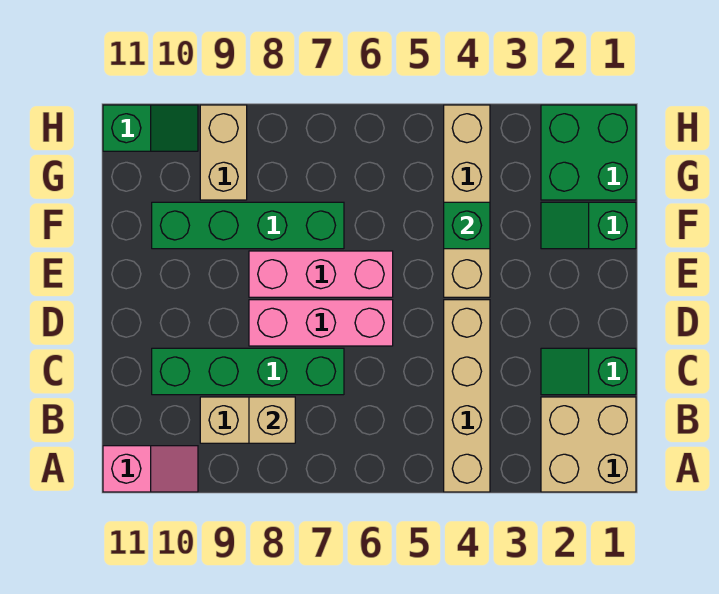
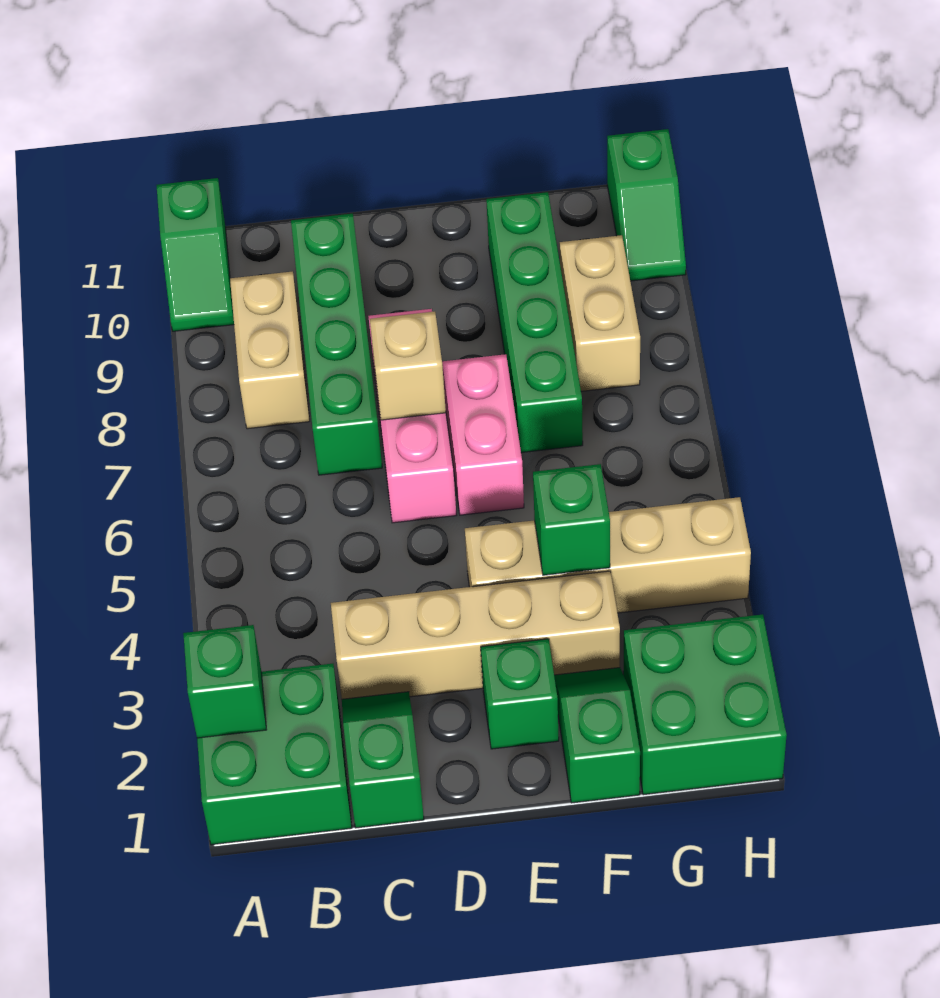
tan brick A1:B2 level 1 -> green brick A1:B2 level 1
none -> green brick A2 level 2
tan brick A4:D4 level 1 -> tan brick C3:F3 level 1
pink slope A10:A11 level 1 top 11 -> green slope A10:A11 level 1 top 11
tan brick B8 level 2 -> tan brick D7 level 2
none -> green brick E2 level 1
pink brick E6:E8 level 1 -> pink brick E6:E7 level 1
tan brick G9:H9 level 1 -> tan brick G8:G9 level 1

